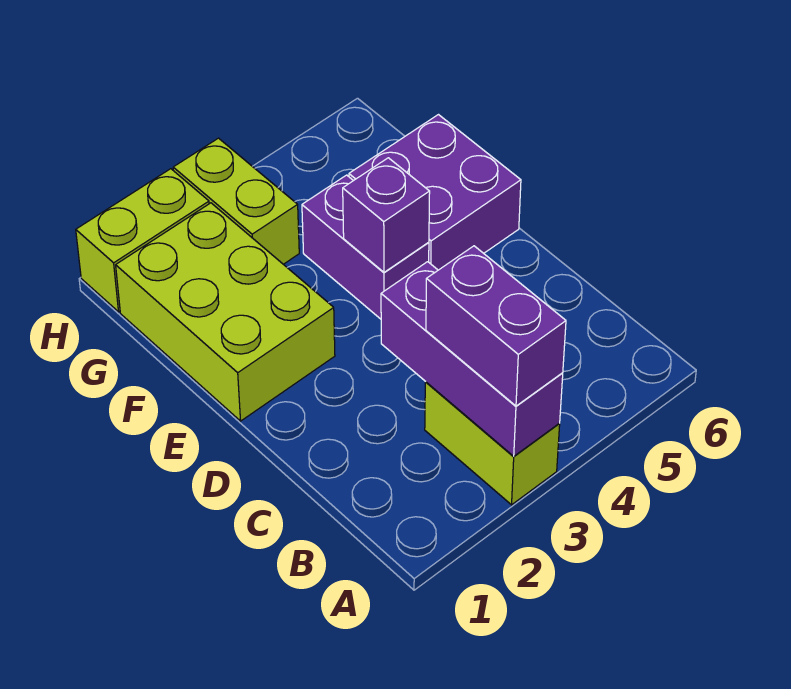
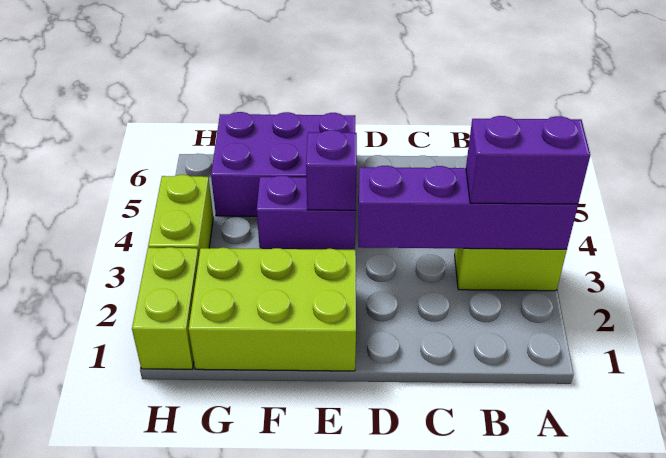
purple brick A3:C3 level 2 -> purple brick A3:D3 level 2
purple brick E5:F6 level 1 -> purple brick E5:G6 level 1
lime brick G3:H3 level 1 -> lime brick H3:H4 level 1

